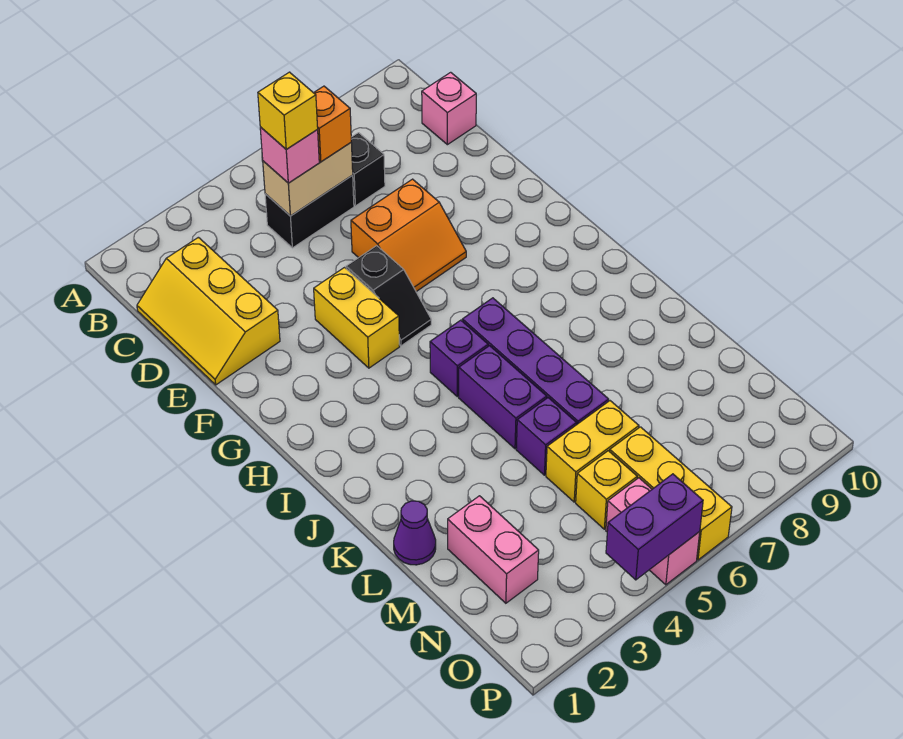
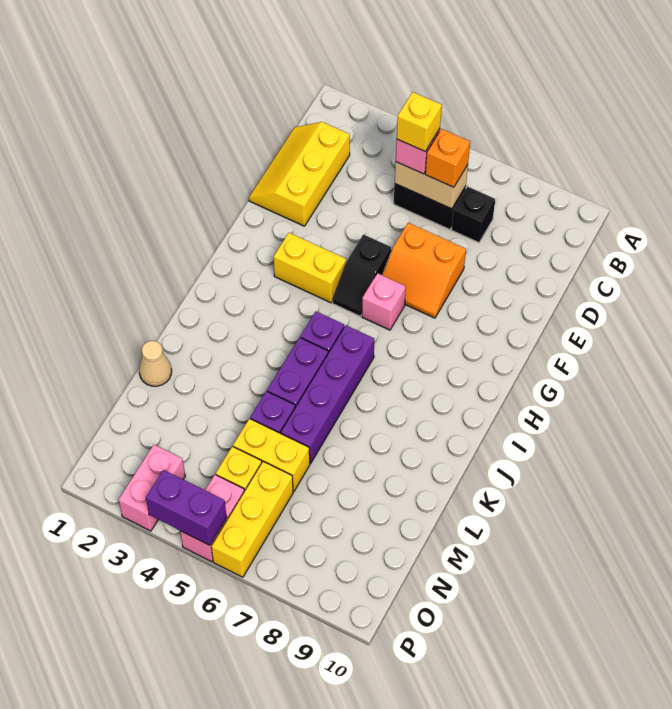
pink brick C10 level 1 -> pink brick G6 level 1
yellow brick F4:G4 level 1 -> yellow brick G3:G4 level 1
purple cone L1 level 1 -> tan cone L1 level 1
pink brick M2:N2 level 1 -> pink brick O3:P3 level 1

